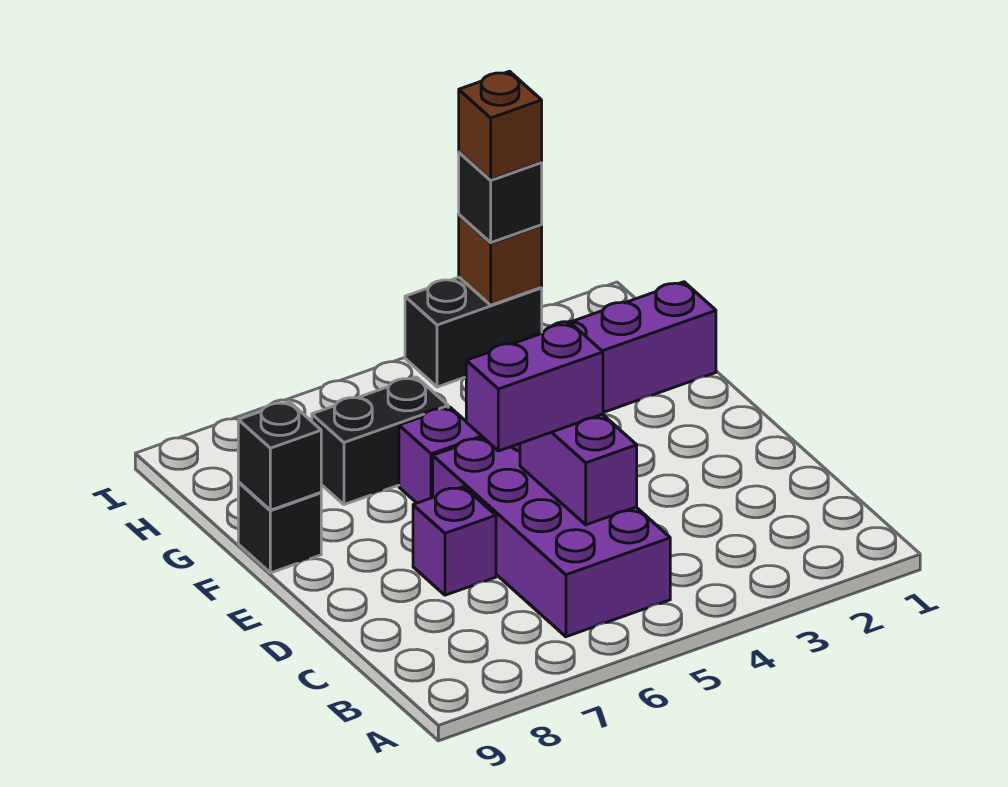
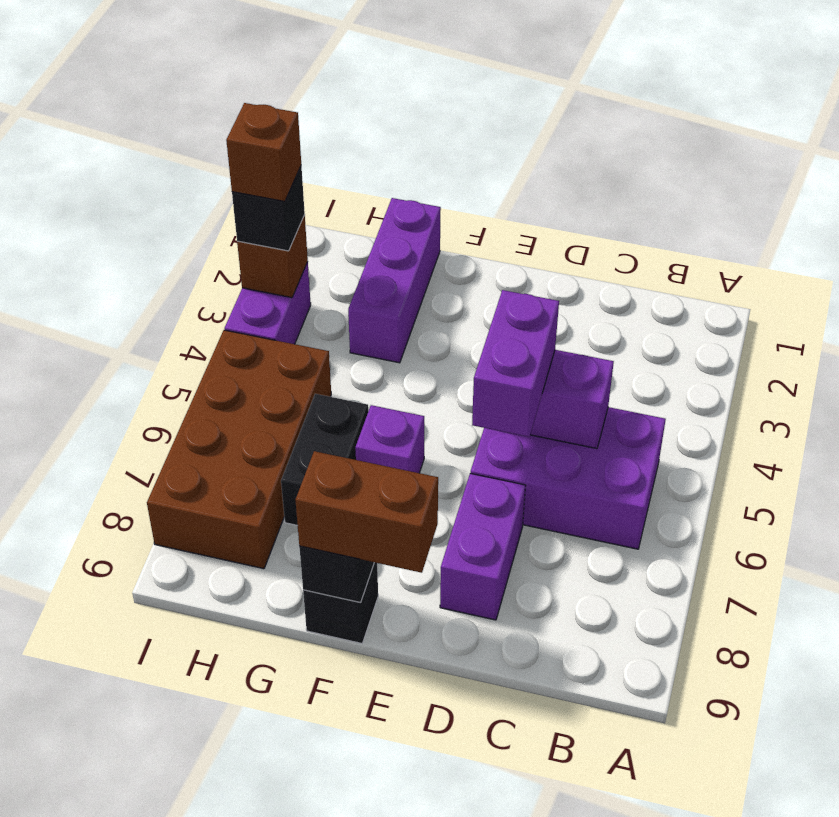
purple brick B5:E6 level 1 -> purple brick B5:D6 level 1
purple brick D7 level 1 -> purple brick D7:D8 level 1
none -> brown brick E9:F9 level 3
none -> brown brick H5:I8 level 1
black brick I3:I4 level 1 -> purple brick I3:I4 level 1

